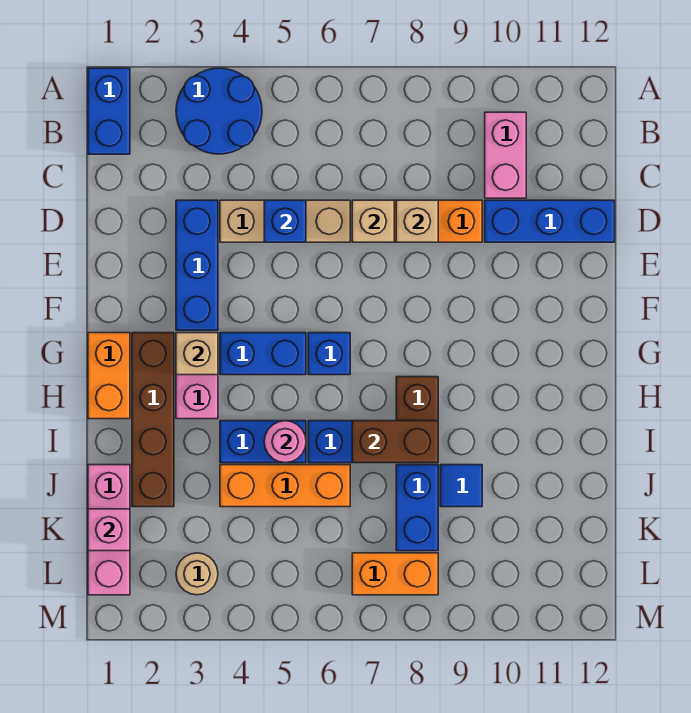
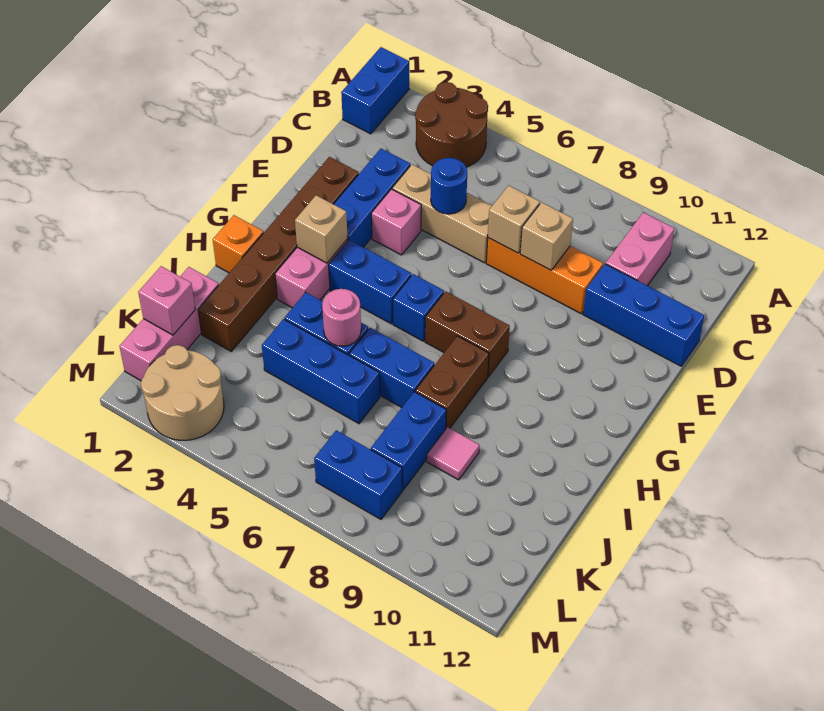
blue round brick A3:B4 level 1 -> brown round brick A3:B4 level 1
blue brick D5 level 2 -> blue round brick D5 level 2
none -> pink brick E4 level 1
orange brick G1:H1 level 1 -> orange brick H1 level 1
brown brick G2:J2 level 1 -> brown brick E2:J2 level 1
brown brick I7:I8 level 2 -> brown brick G7:G8 level 1
orange brick J4:J6 level 1 -> blue brick J4:J6 level 1
blue tile J9 level 1 -> pink tile J9 level 1
tan round brick L3 level 1 -> tan round brick L2:M3 level 1
orange brick L7:L8 level 1 -> blue brick L7:L8 level 1

